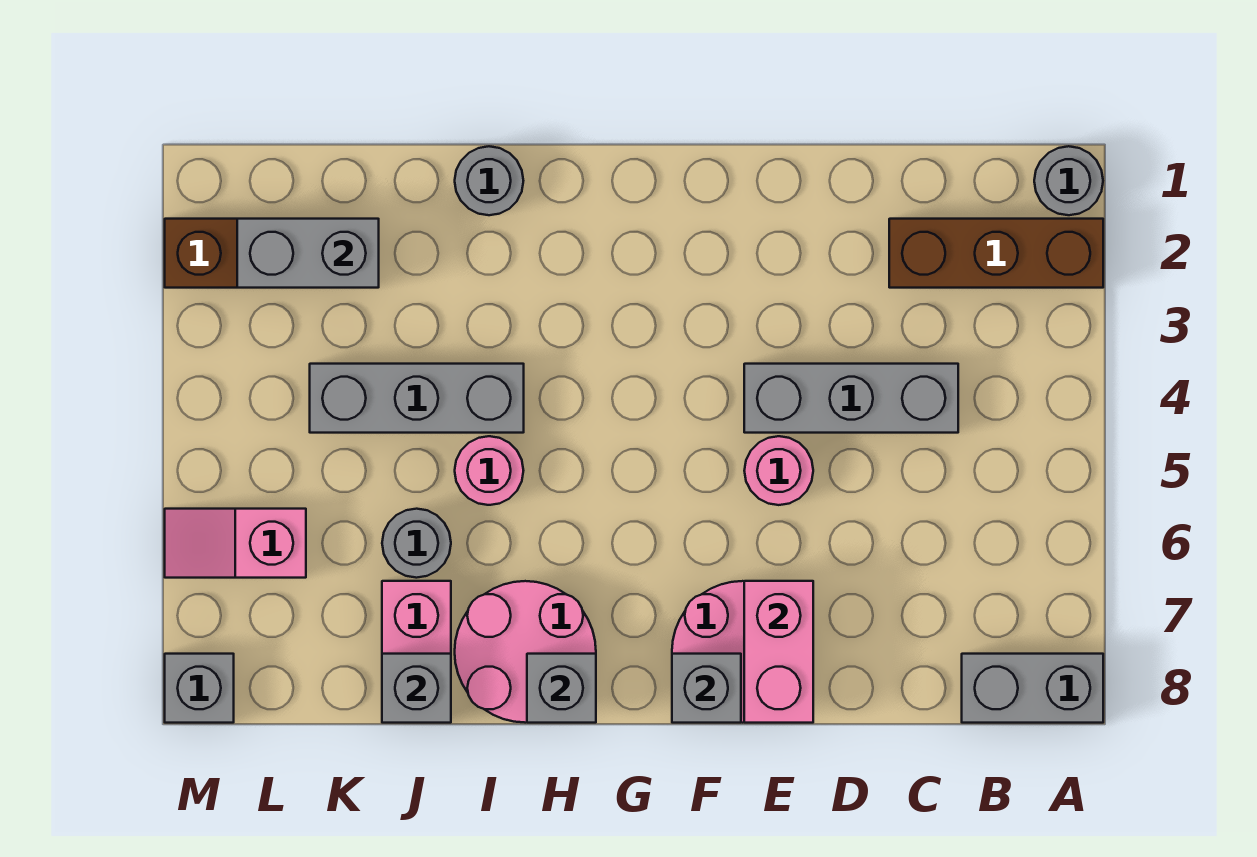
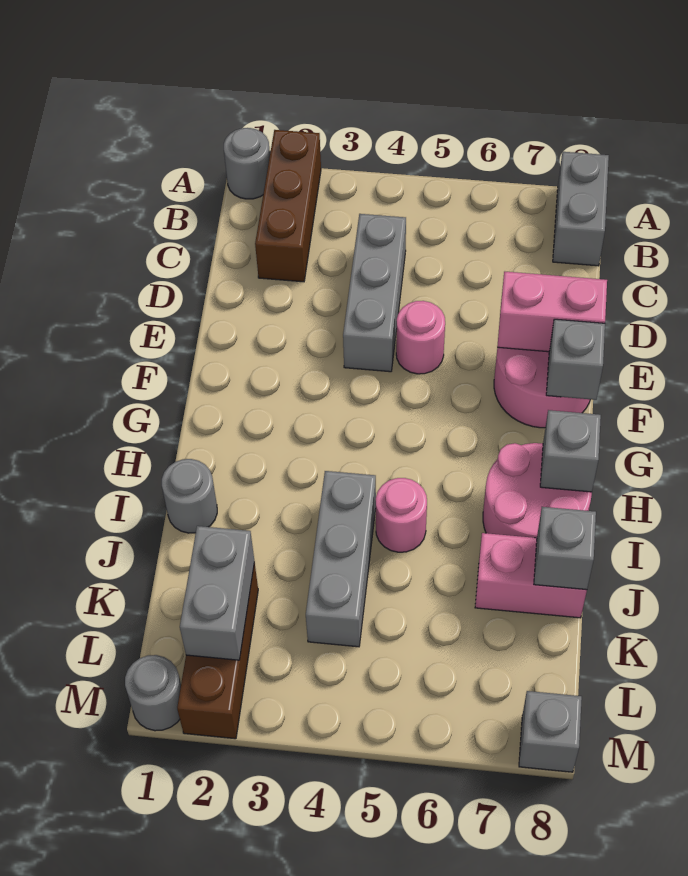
grey round brick J6 level 1 -> grey round brick M1 level 1
pink slope L6:M6 level 1 top L -> none

